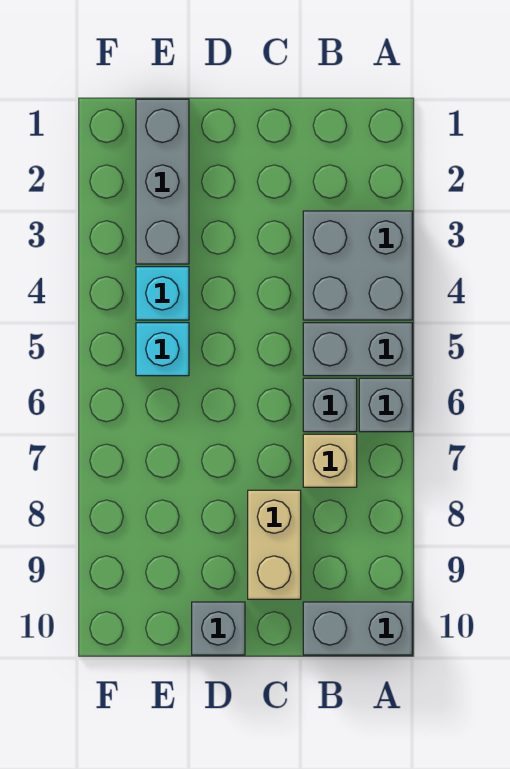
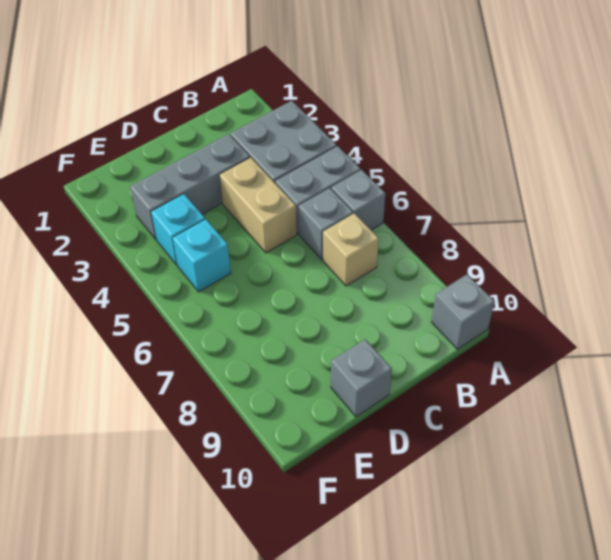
grey brick A10:B10 level 1 -> grey brick A10 level 1
tan brick C8:C9 level 1 -> tan brick C4:C5 level 1
grey brick E1:E3 level 1 -> grey brick C3:E3 level 1

